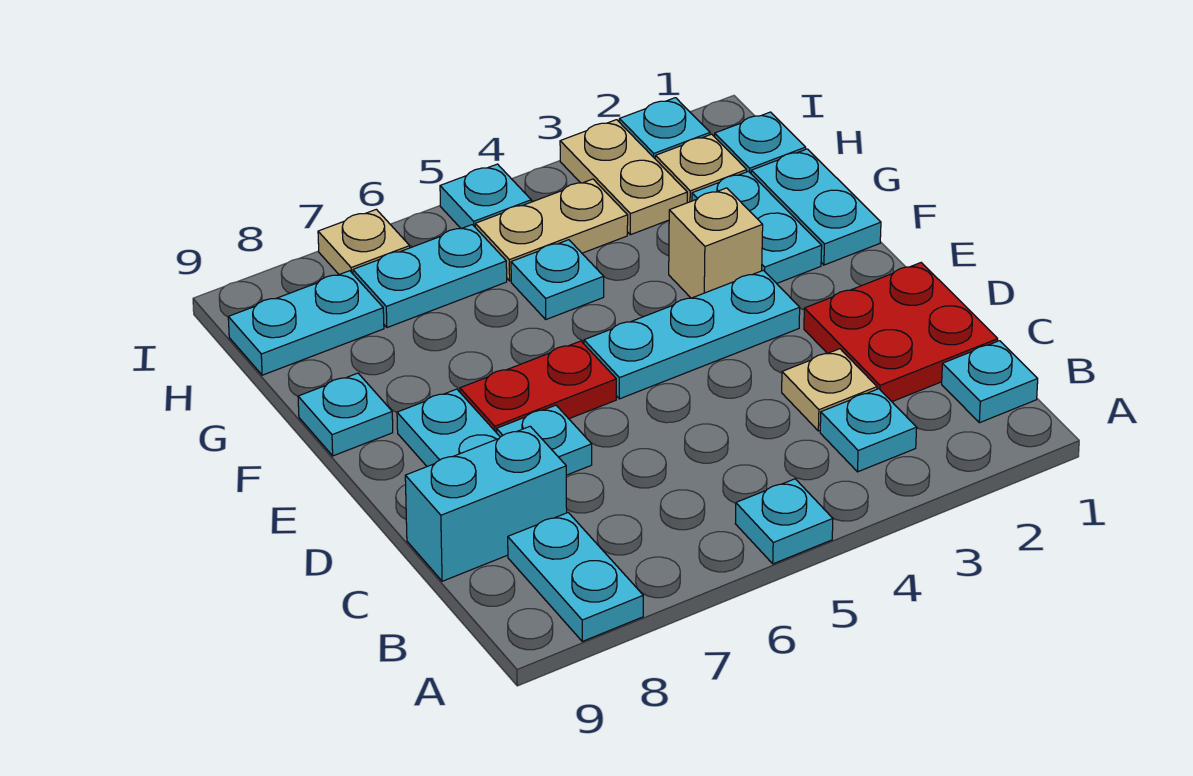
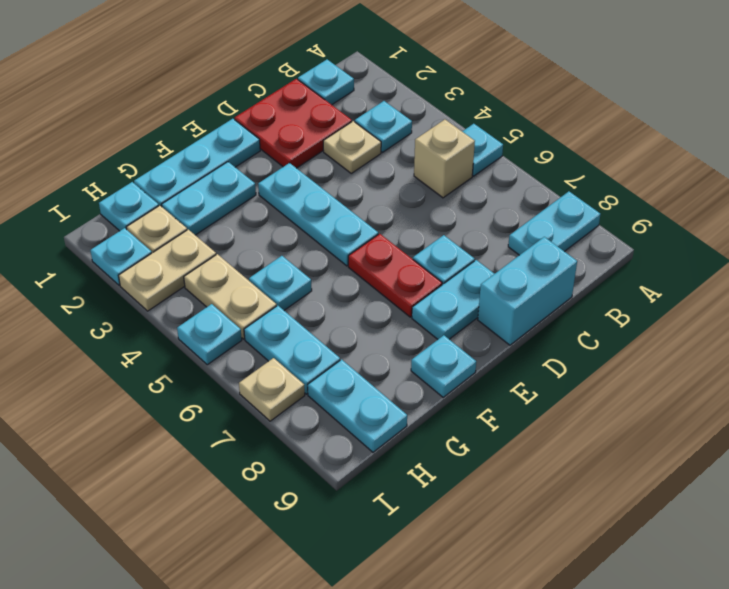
cyan brick C8:C9 level 1 -> cyan brick C9:D9 level 1
cyan plate F1:G1 level 1 -> cyan plate E1:G1 level 1
tan brick F3 level 1 -> tan brick B5 level 1

